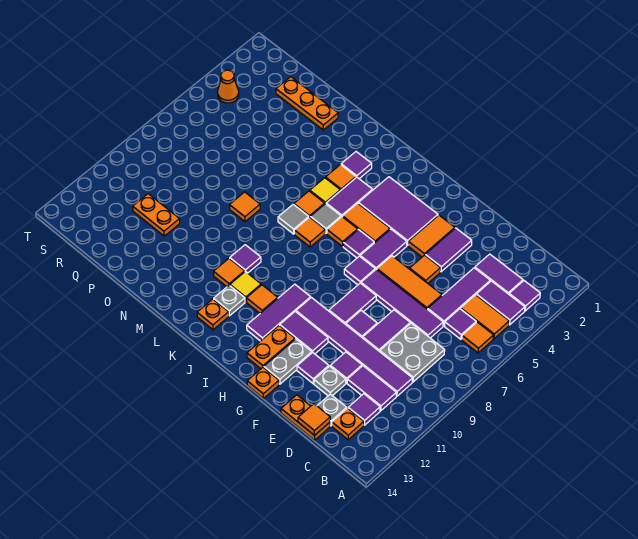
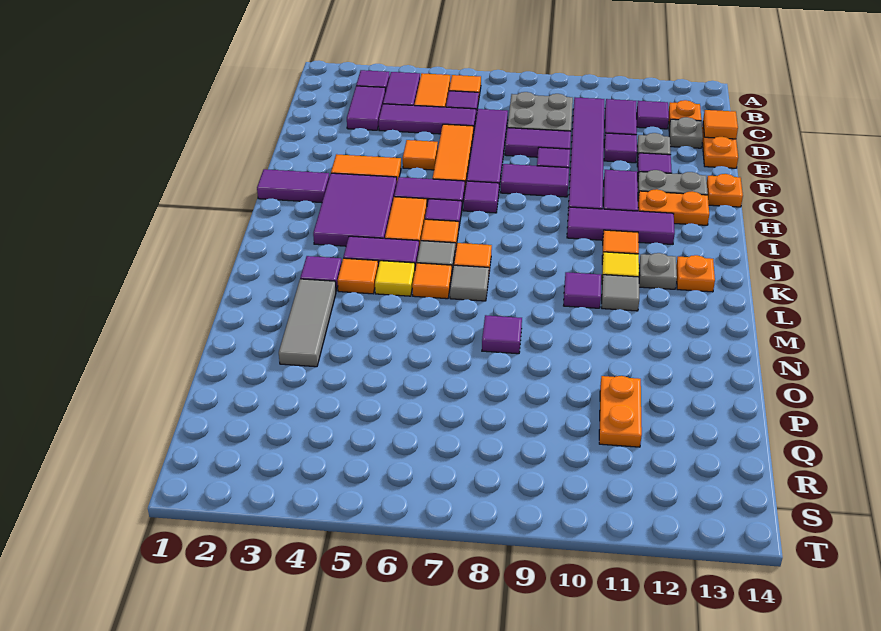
purple tile F3:F4 level 1 -> purple tile H1:H2 level 1
orange tile L11 level 1 -> grey tile L11 level 1
none -> grey tile M3:O3 level 1
orange tile N8 level 1 -> purple tile N8 level 1
orange plate O2:Q2 level 1 -> none
orange cone S4 level 1 -> none

